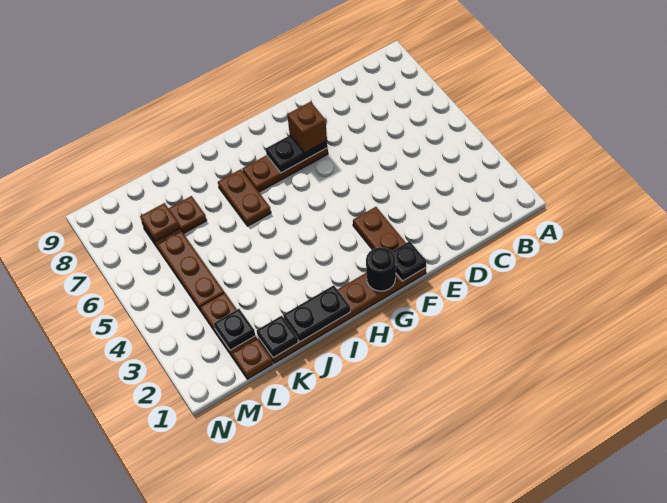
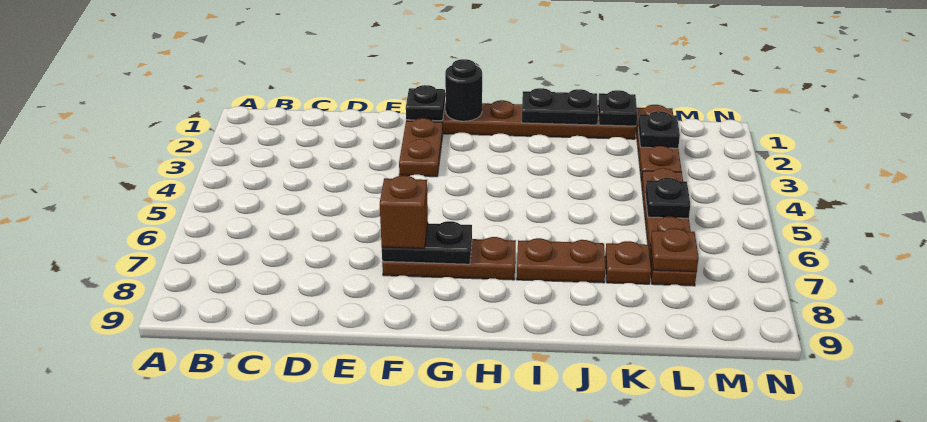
brown plate I6:I7 level 1 -> brown plate I7:J7 level 1
none -> black plate L5 level 2

